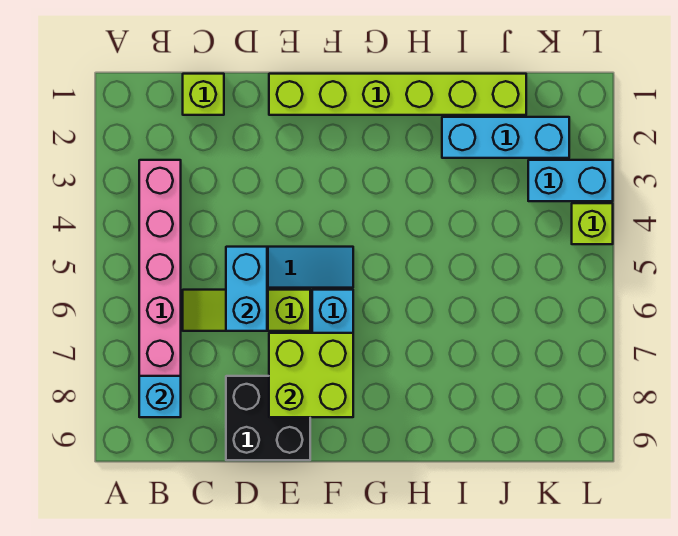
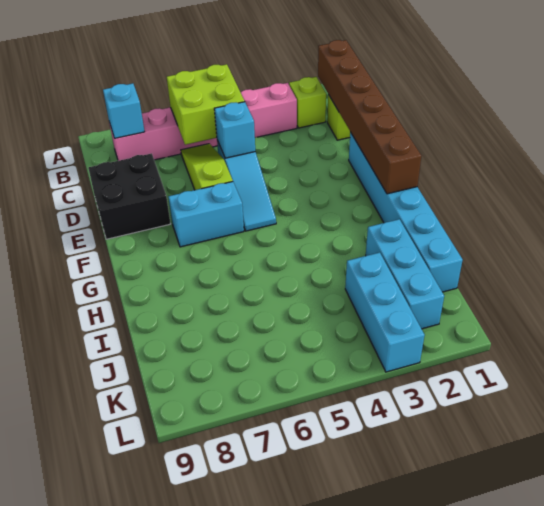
none -> brown brick B1:G1 level 2
cyan brick D5:D6 level 2 -> cyan brick D5 level 2
lime brick E1:J1 level 1 -> cyan brick E1:J1 level 1
lime brick E7:F8 level 2 -> lime brick B5:C6 level 2
cyan brick K3:L3 level 1 -> cyan brick J3:L3 level 1
lime brick L4 level 1 -> lime brick B2 level 1

